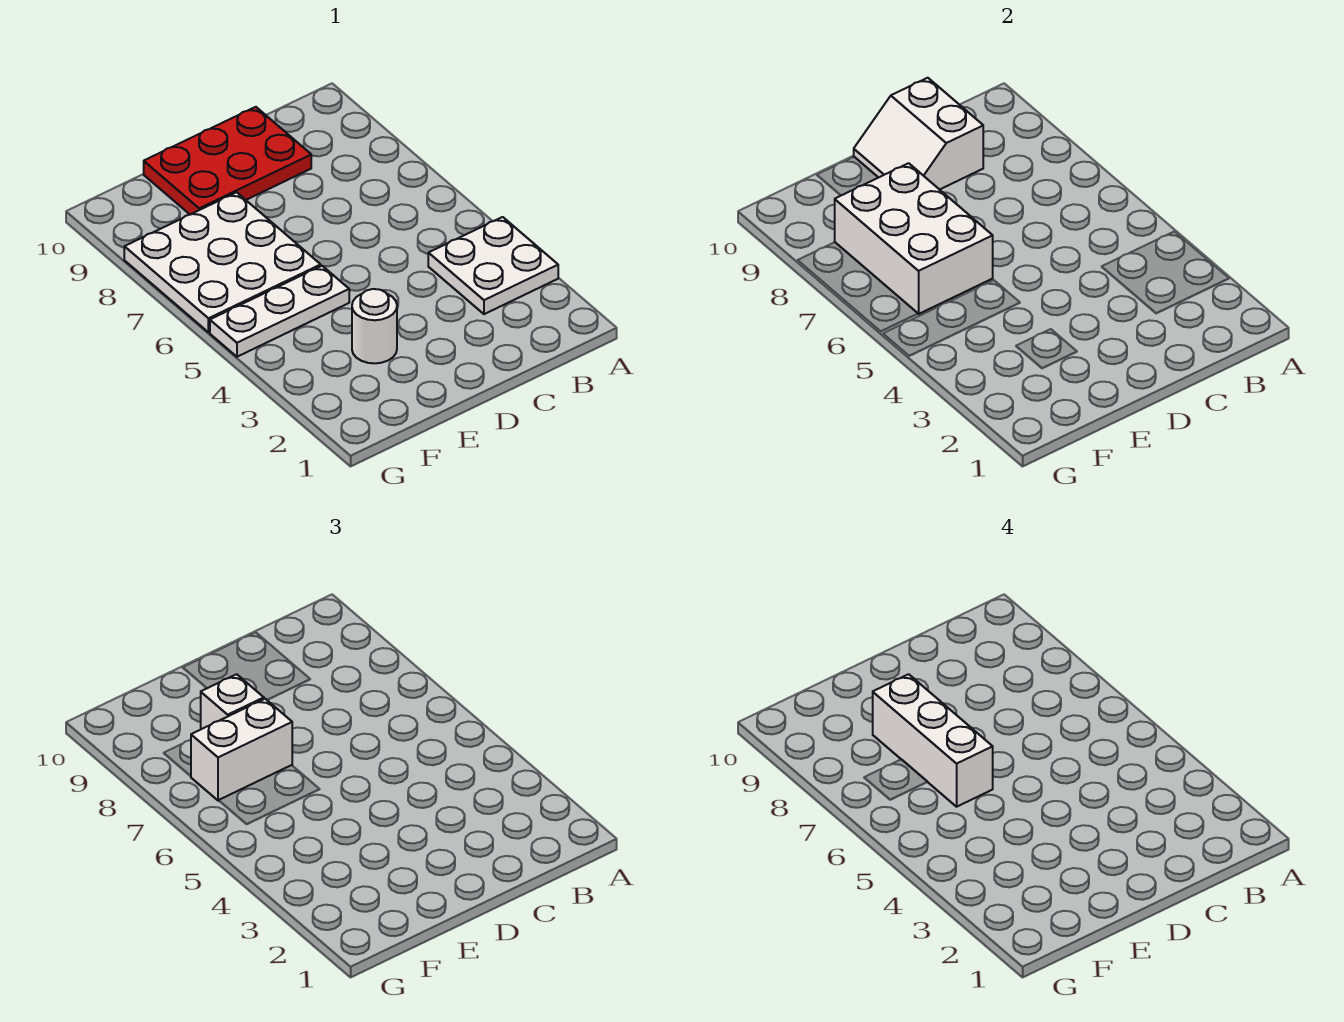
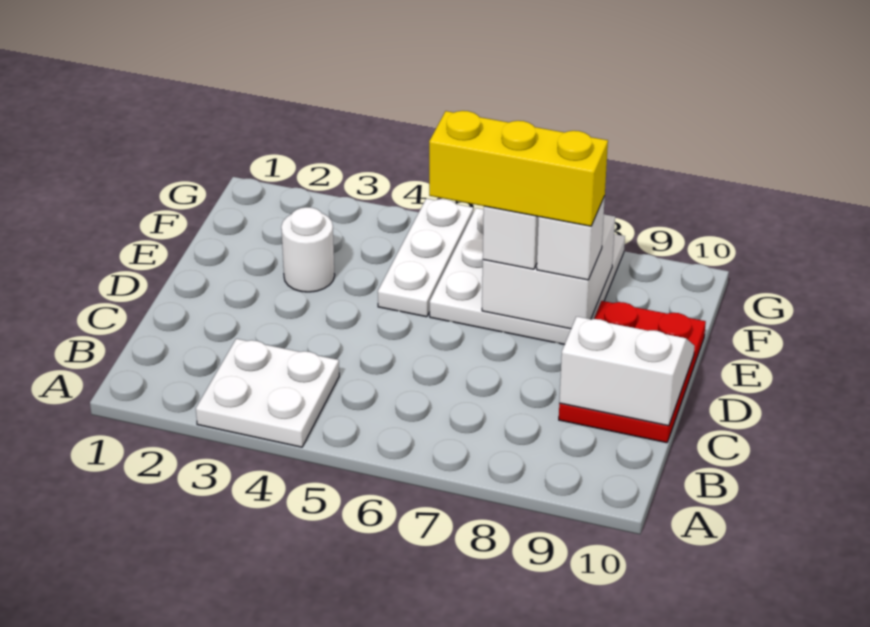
white brick E6:F8 level 2 -> white brick E7:F8 level 2
white brick E6:E8 level 4 -> yellow brick E6:E8 level 4

